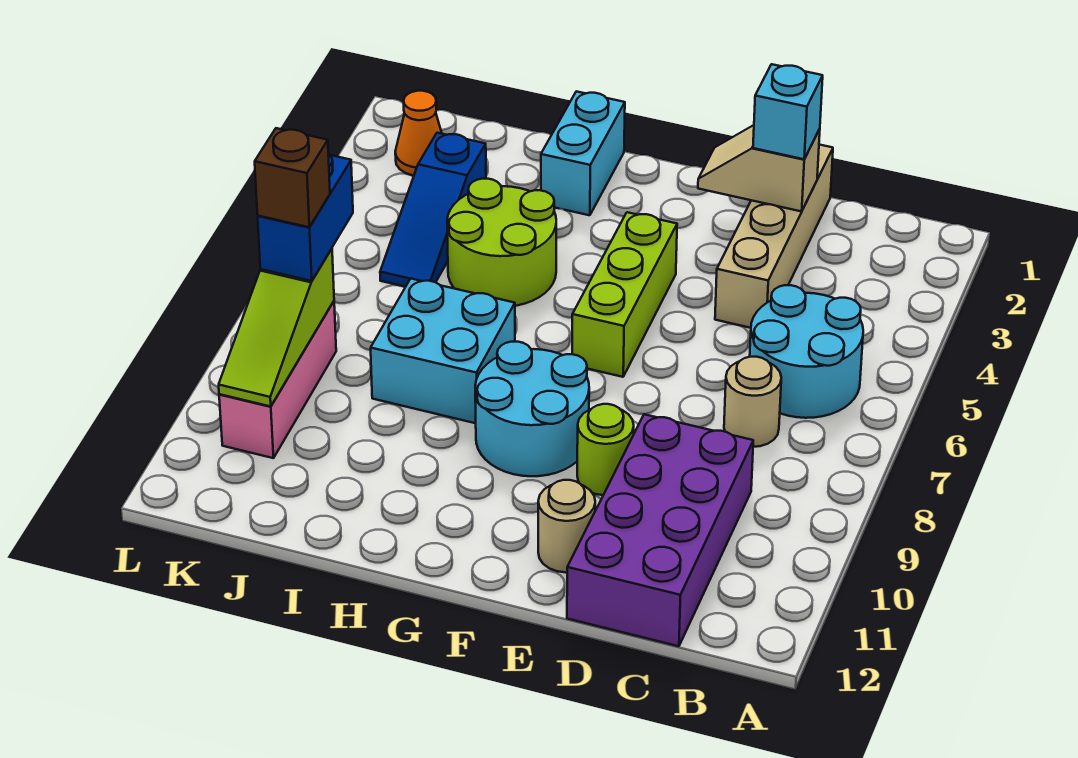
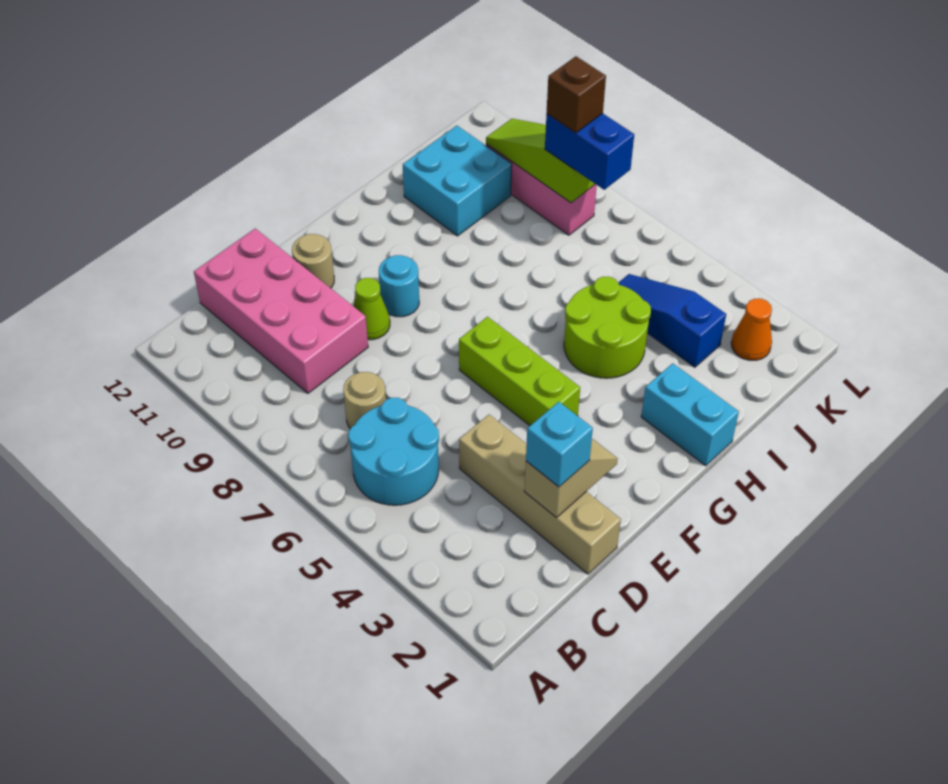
purple brick C9:D12 level 1 -> pink brick C9:D12 level 1
lime round brick E9 level 1 -> lime cone E9 level 1
cyan round brick F8:G9 level 1 -> cyan round brick F9 level 1
cyan brick H7:I8 level 1 -> cyan brick I10:J11 level 1

